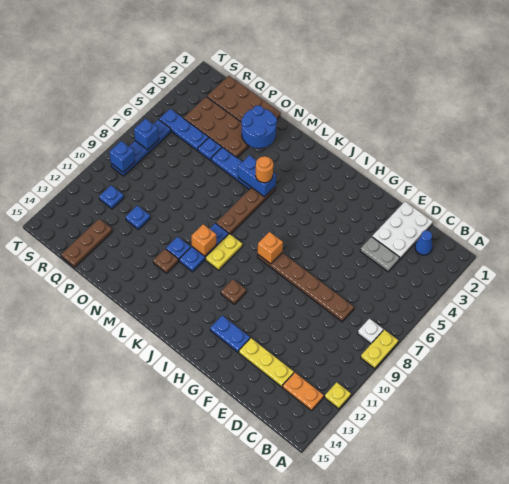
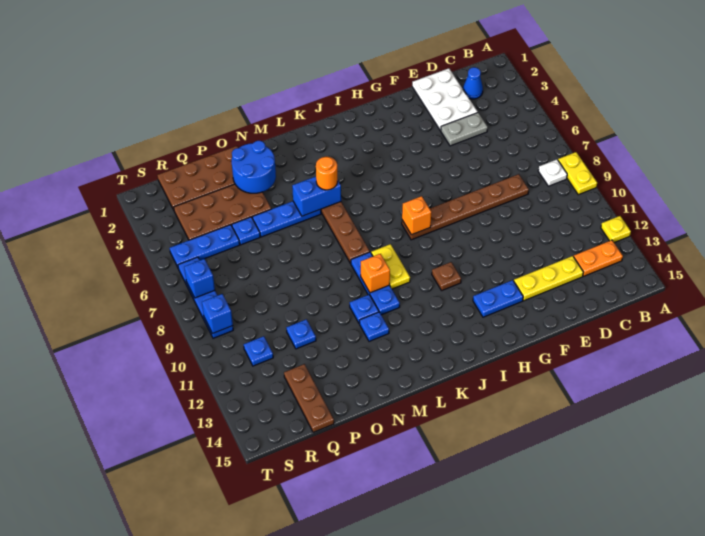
brown plate M12 level 1 -> blue plate M12 level 1

